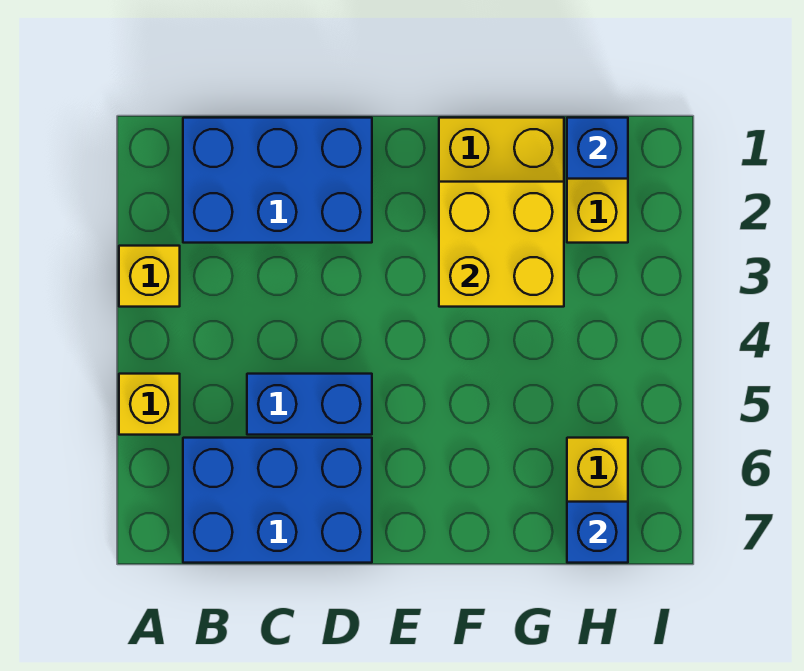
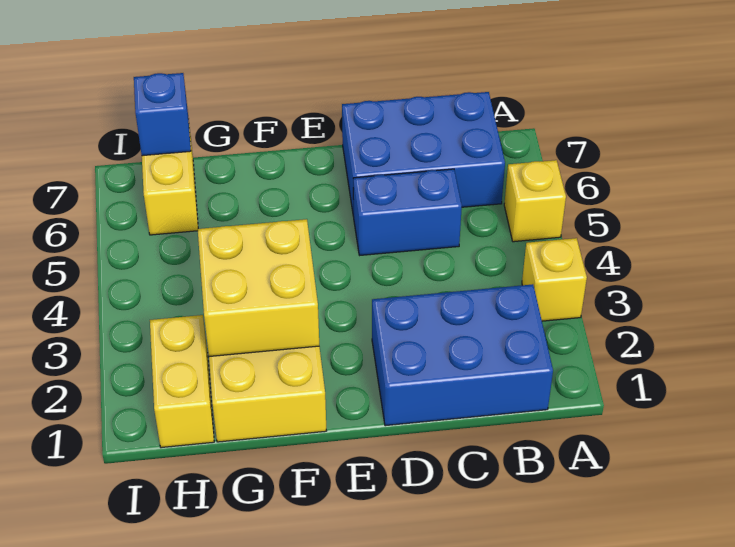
blue brick H1 level 2 -> none

